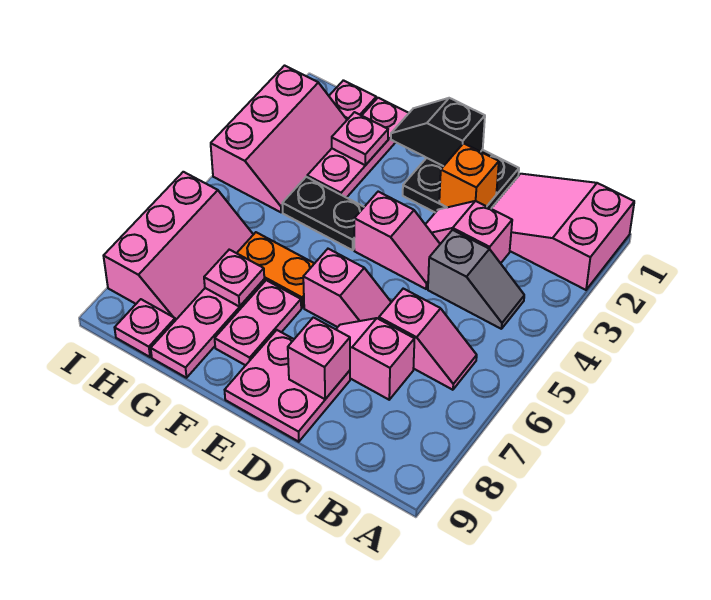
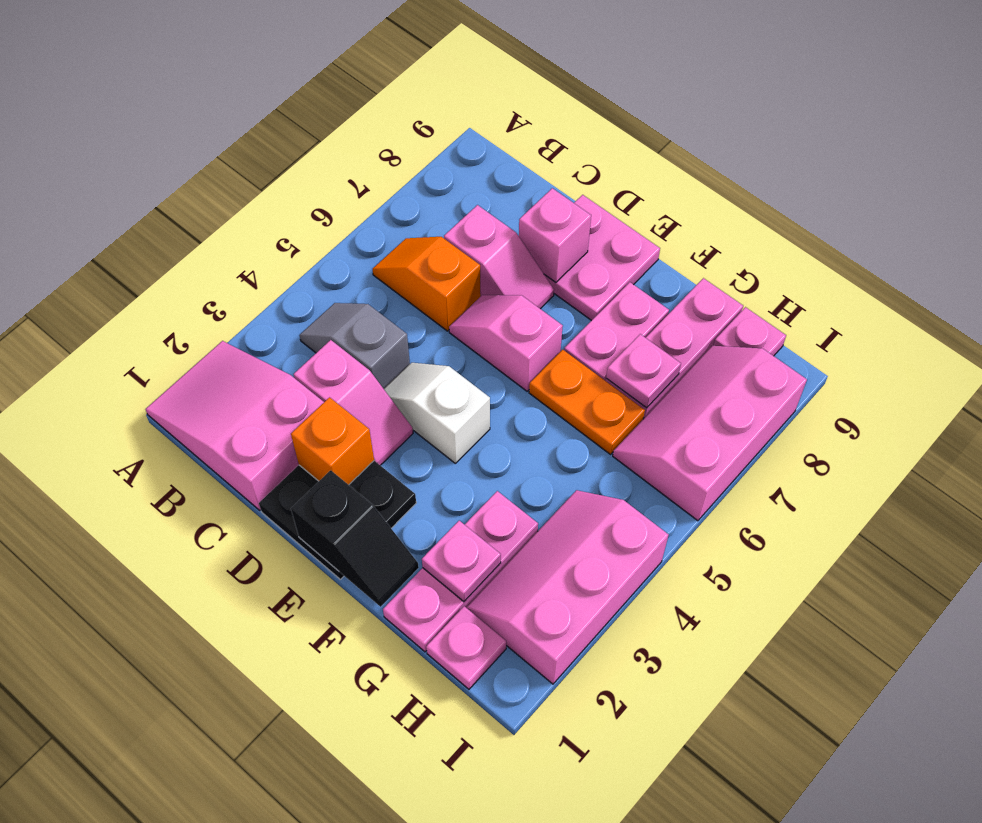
pink slope A1:C2 level 1 top A -> pink slope A1:C2 level 1 top C
pink slope B6:C6 level 1 top C -> orange slope B6:C6 level 1 top C
pink slope D4:E4 level 1 top E -> white slope D4:E4 level 1 top E
black plate F4:G4 level 1 -> none

